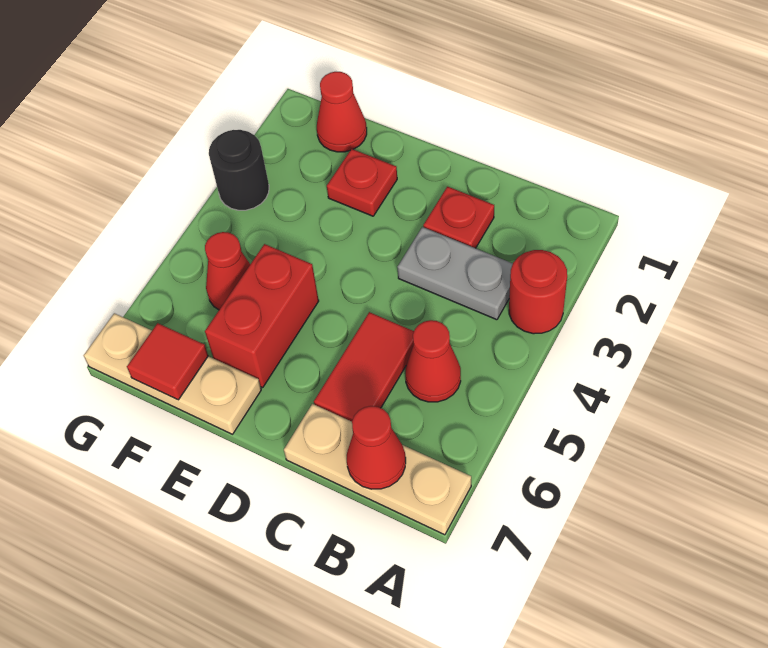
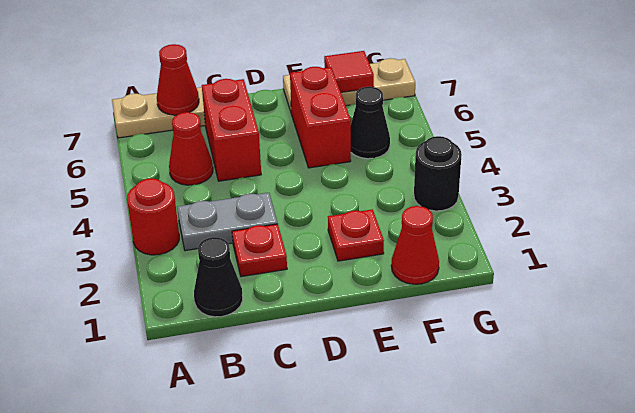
none -> black cone B1 level 1
red tile C5:C6 level 1 -> red brick C5:C6 level 1
red cone F5 level 1 -> black cone F5 level 1

